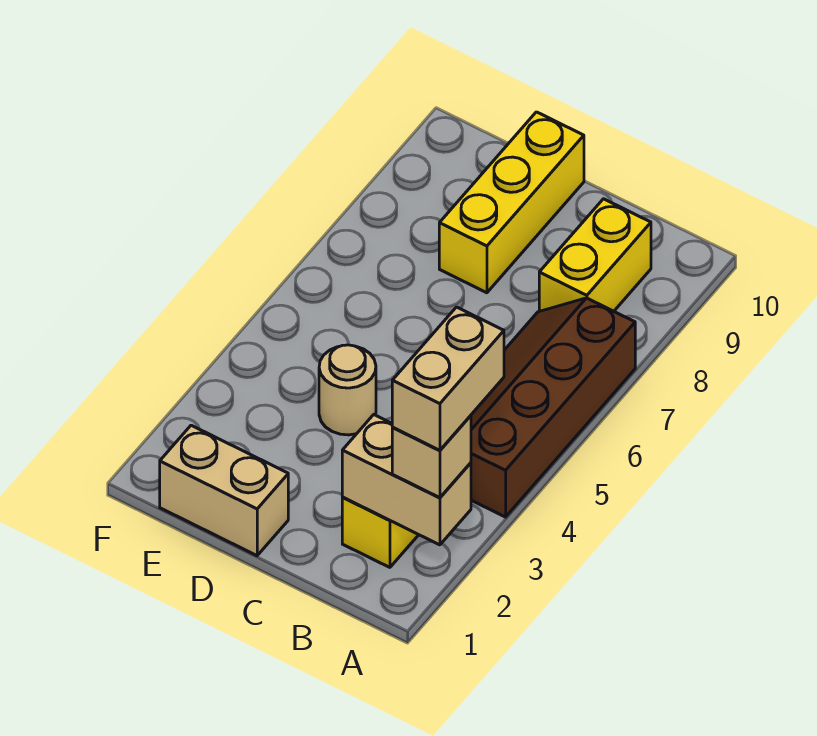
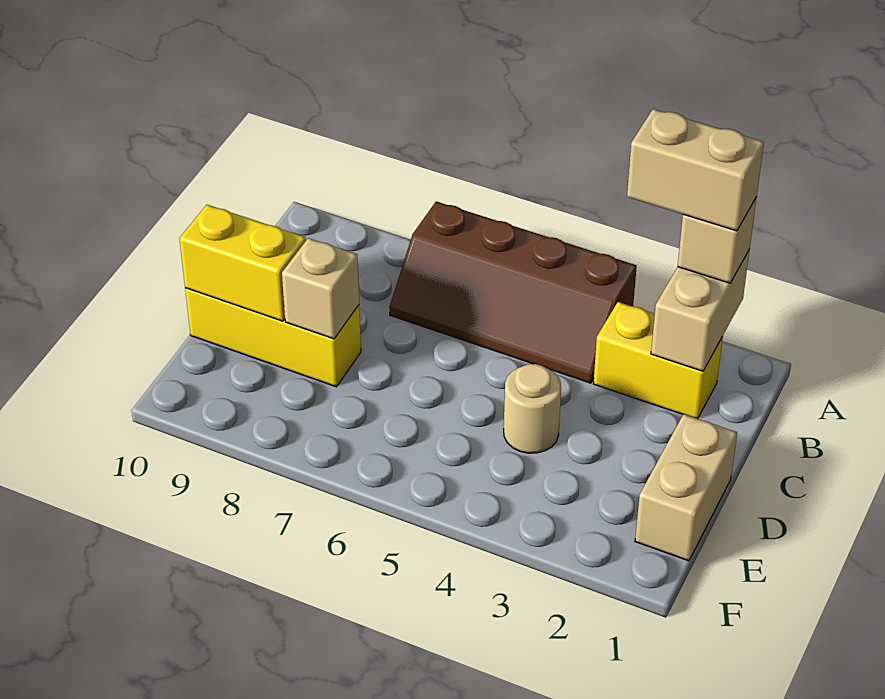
yellow brick B8:B9 level 1 -> yellow brick D9:D10 level 2
none -> tan brick D8 level 2

